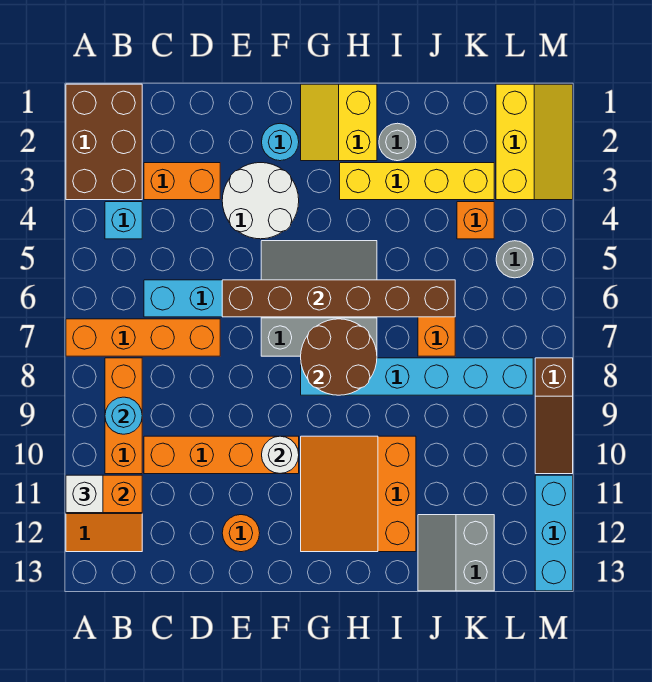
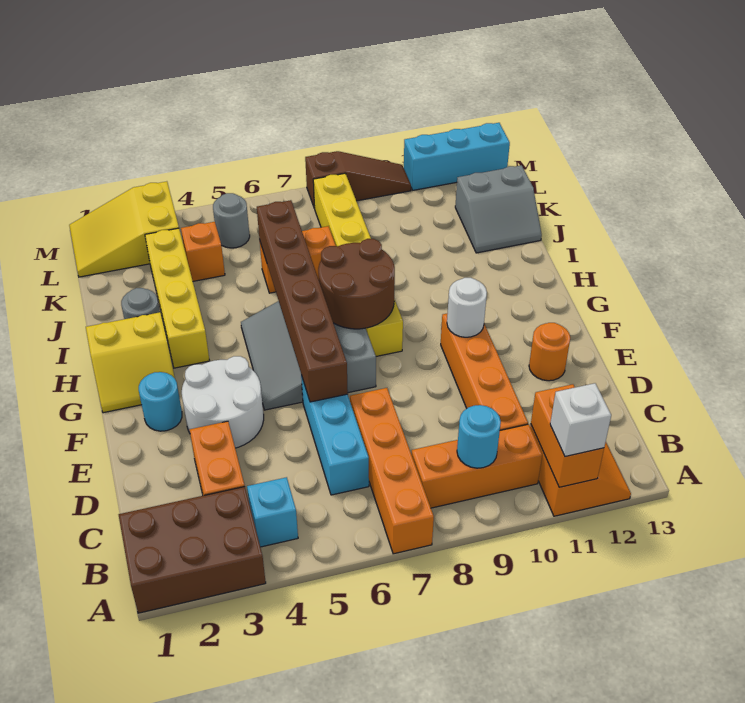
cyan brick G8:L8 level 1 -> yellow brick G8:L8 level 1
orange slope G10:I12 level 1 top I -> none
yellow slope L1:M3 level 1 top L -> yellow slope L1:M3 level 1 top 3

